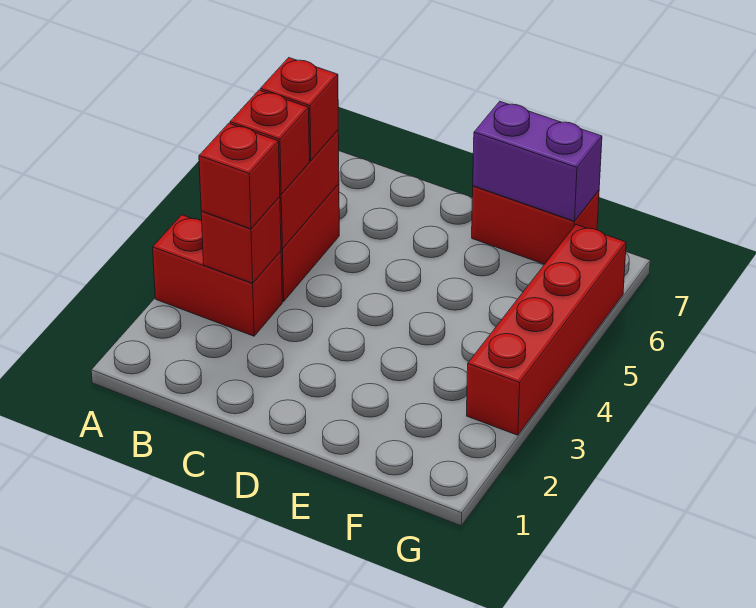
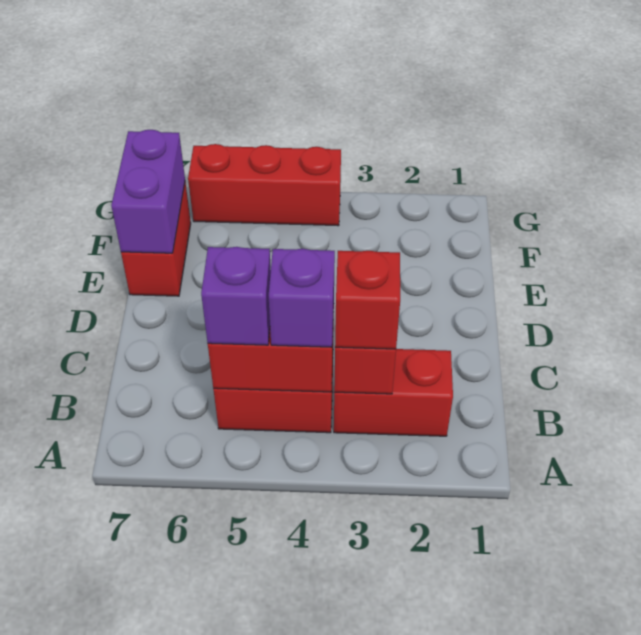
red brick A3:B3 level 1 -> red brick B2:B3 level 1
red brick B4 level 3 -> purple brick B4 level 3
red brick B5 level 3 -> purple brick B5 level 3
red brick G3:G6 level 1 -> red brick G4:G6 level 1

